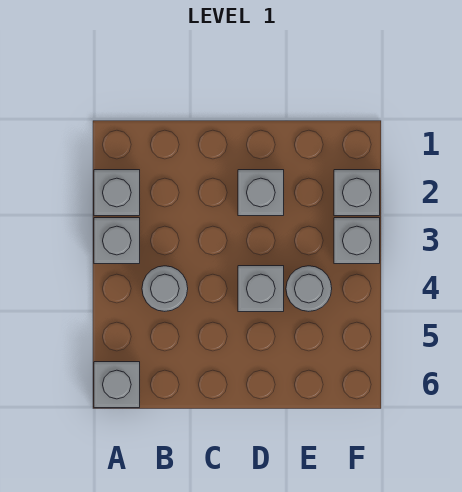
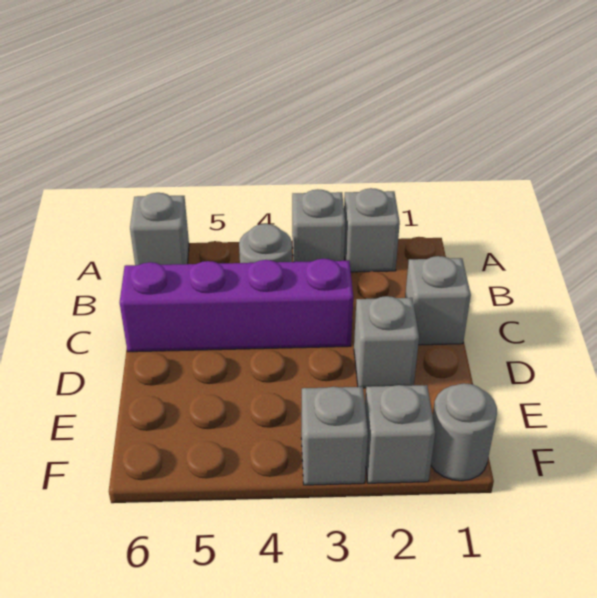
none -> purple brick C3:C6 level 1
grey brick D4 level 1 -> grey brick C1 level 1
grey round brick E4 level 1 -> grey round brick F1 level 1

